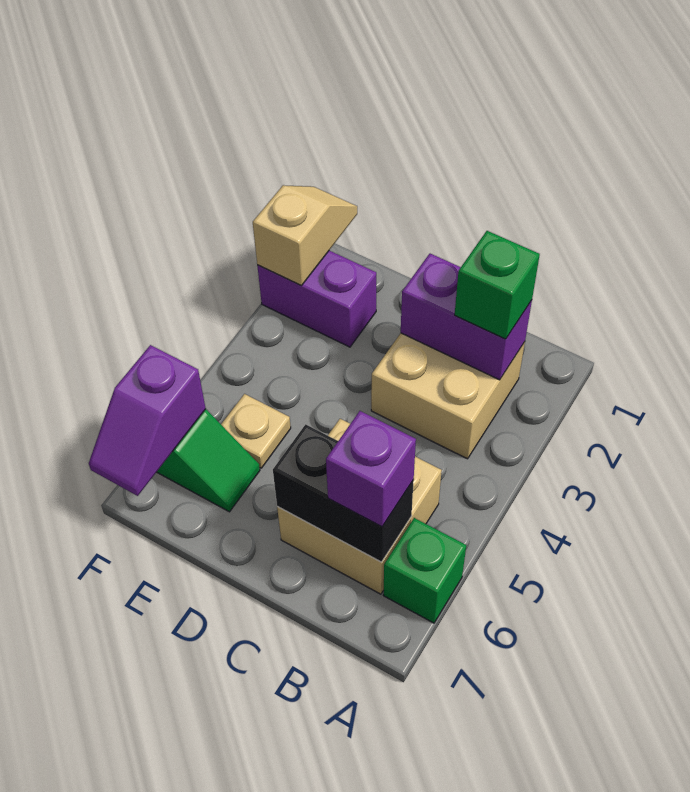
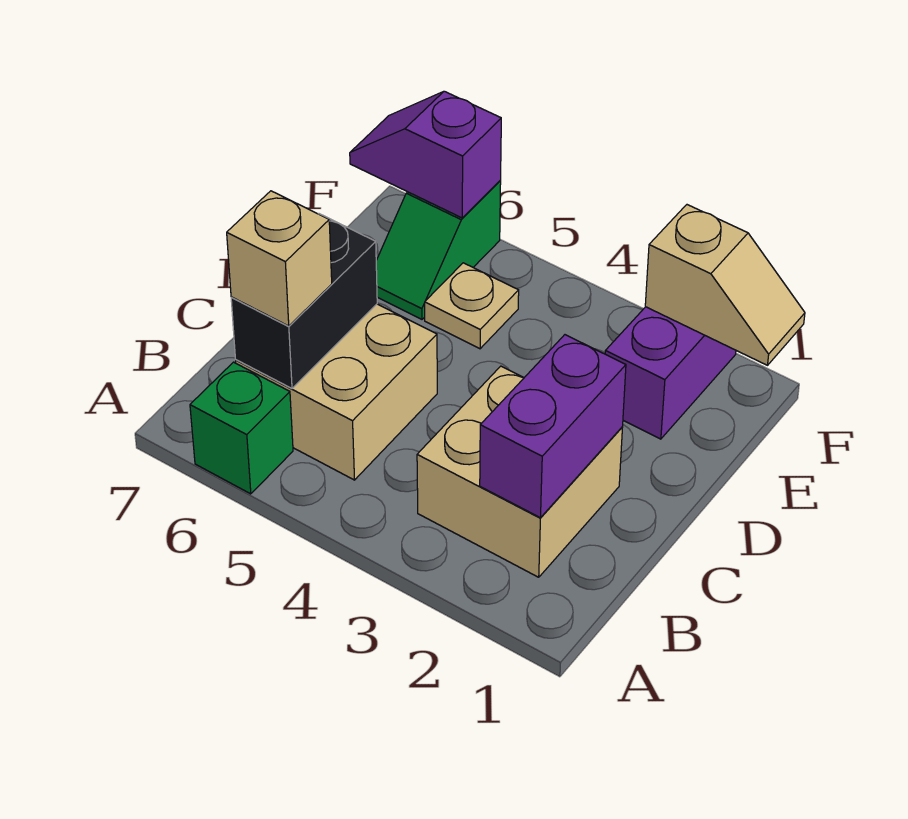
green brick B2 level 3 -> none
purple brick B6 level 3 -> tan brick B6 level 3

